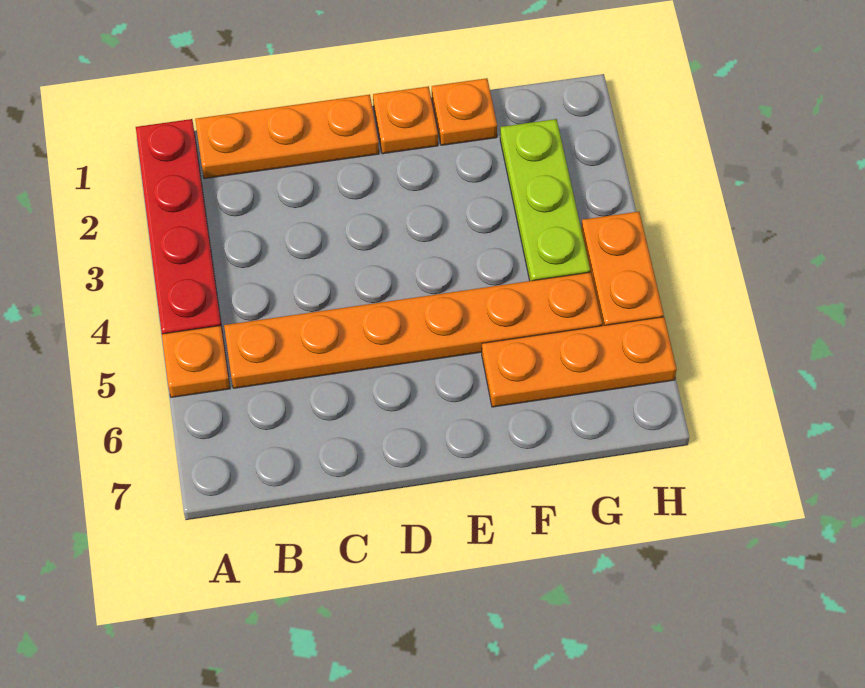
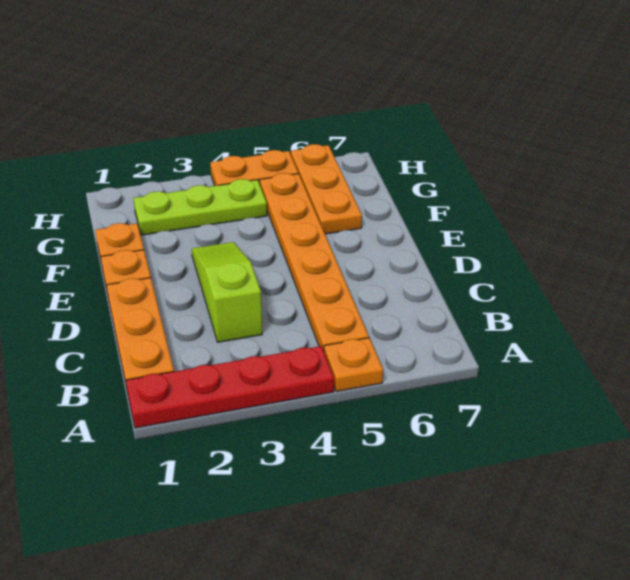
none -> lime slope C3:E3 level 1 top C

